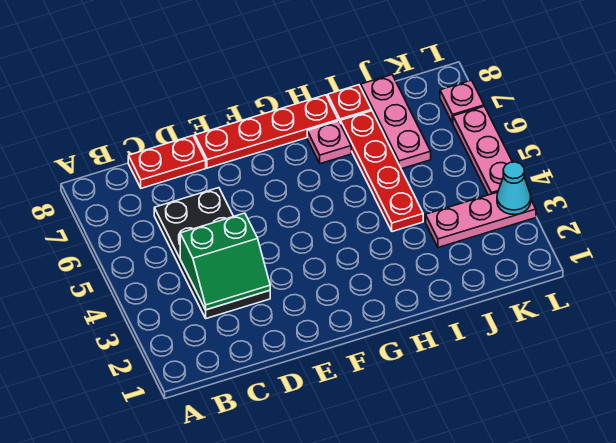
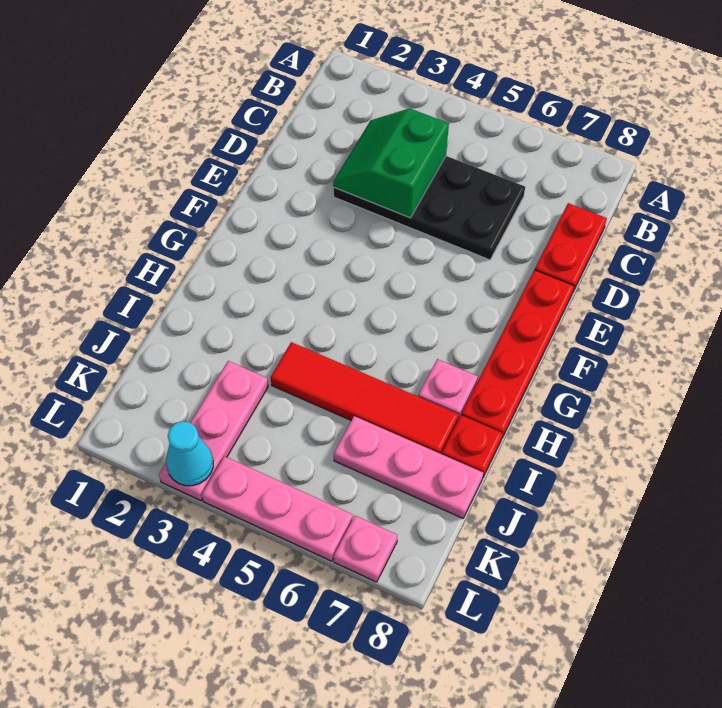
red plate I4:I7 level 1 -> red tile I4:I7 level 1

